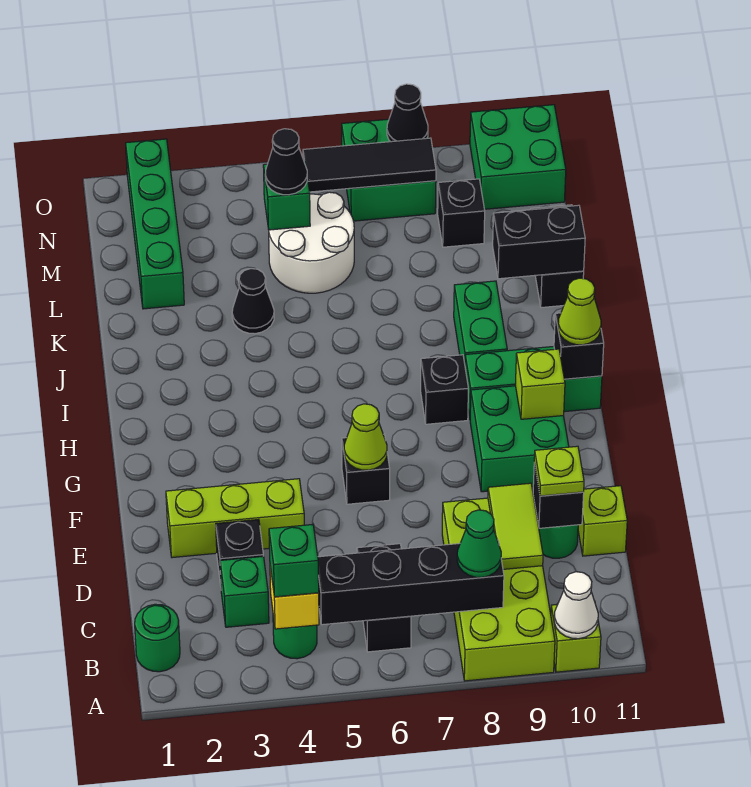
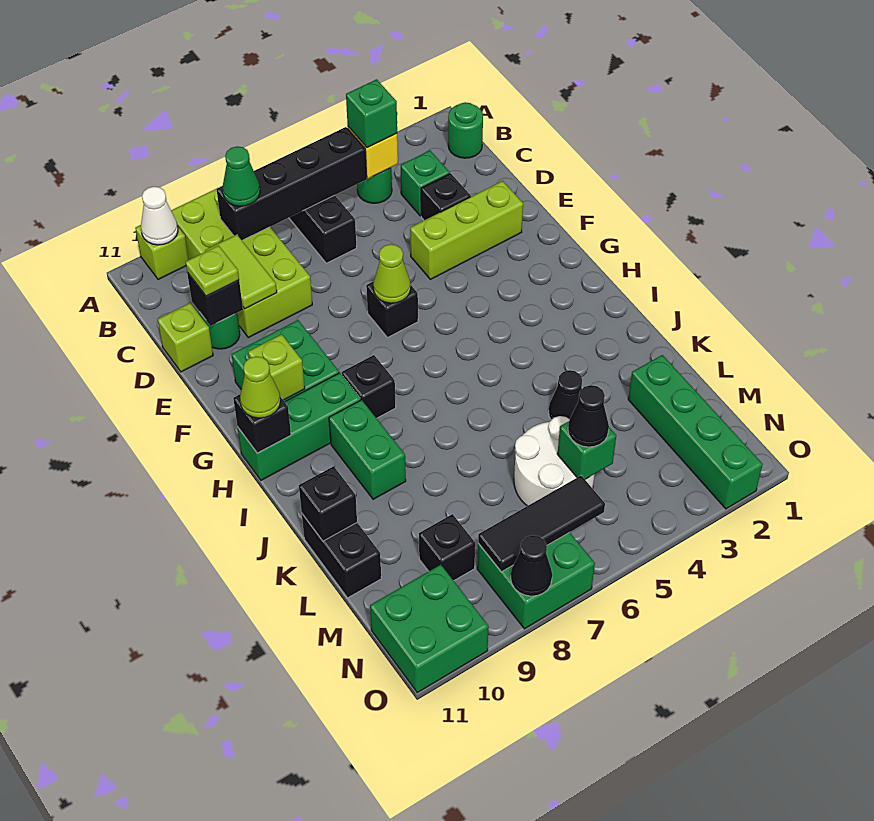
black brick K10:K11 level 2 -> black brick K11 level 2

